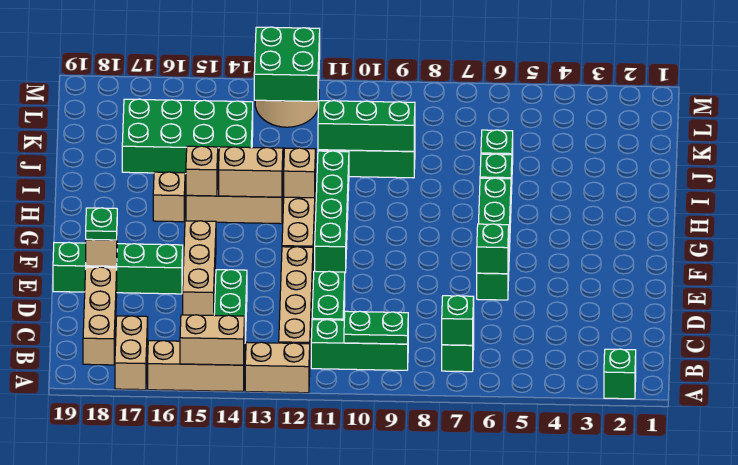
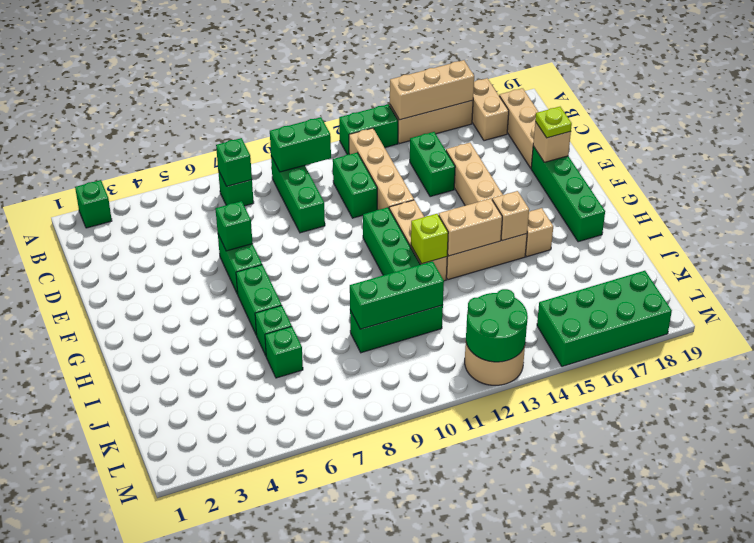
tan brick A12:A13 level 1 -> green brick A12:A13 level 1
tan brick A14:A15 level 2 -> tan brick A14:A16 level 2
green brick B9:B11 level 1 -> green brick B9:D9 level 1
green plate B9:B10 level 2 -> green brick B9:B10 level 2
green brick E16:E19 level 1 -> green brick E18:H18 level 1
green plate E18 level 3 -> lime plate E18 level 3
tan brick H12 level 2 -> lime brick H12 level 2
green brick J14:K17 level 1 -> green brick L15:M18 level 1
green brick L12:M13 level 2 -> green round brick L12:M13 level 2

